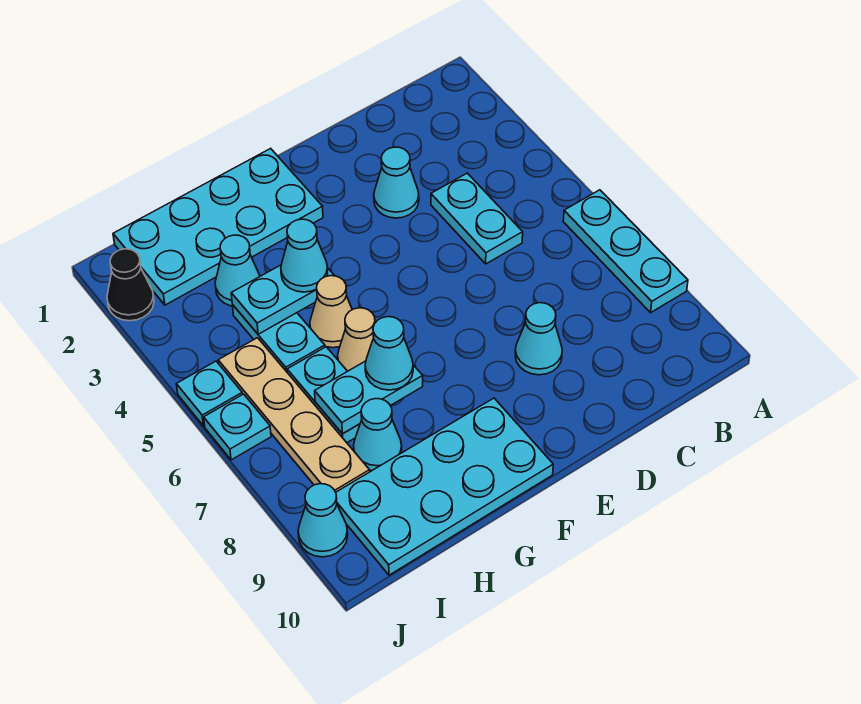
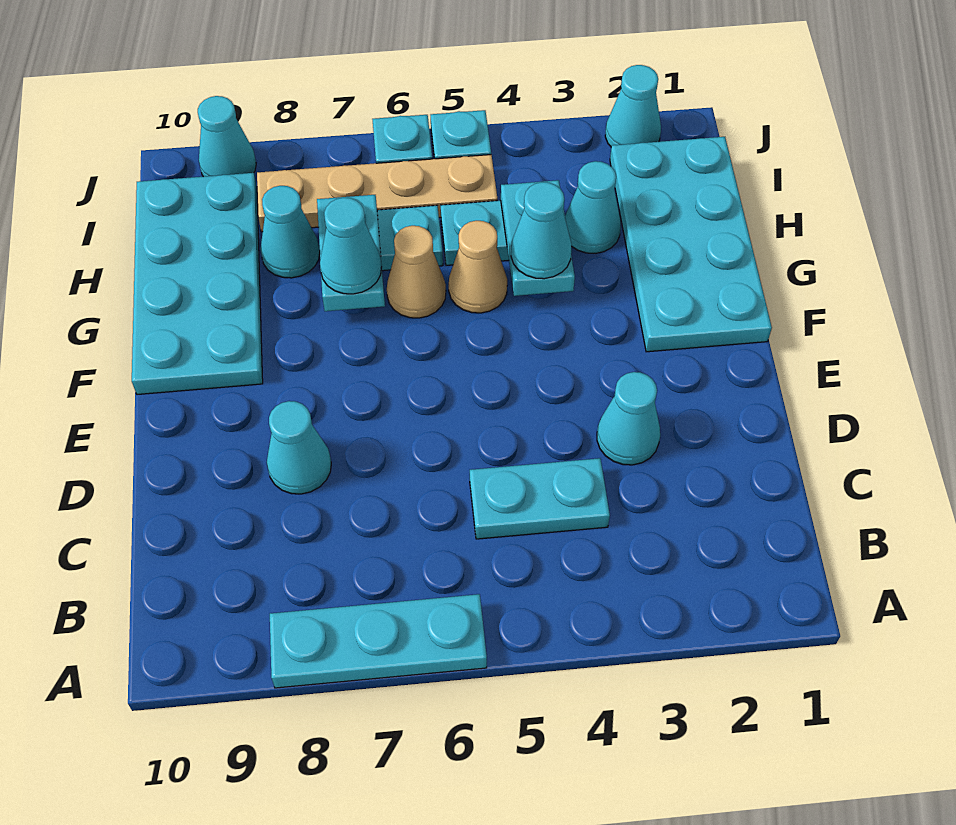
black cone J2 level 1 -> cyan cone J2 level 1

